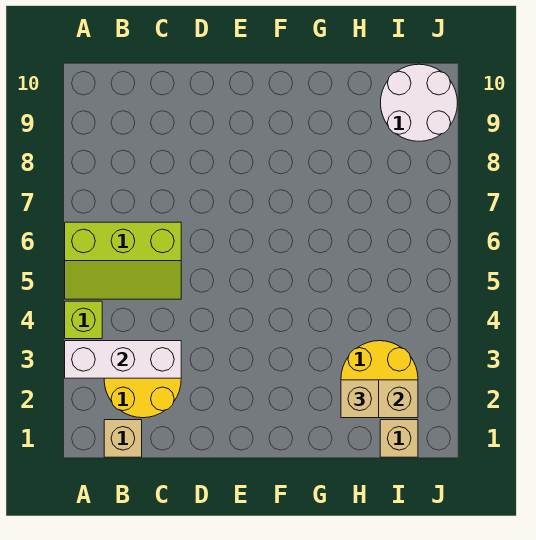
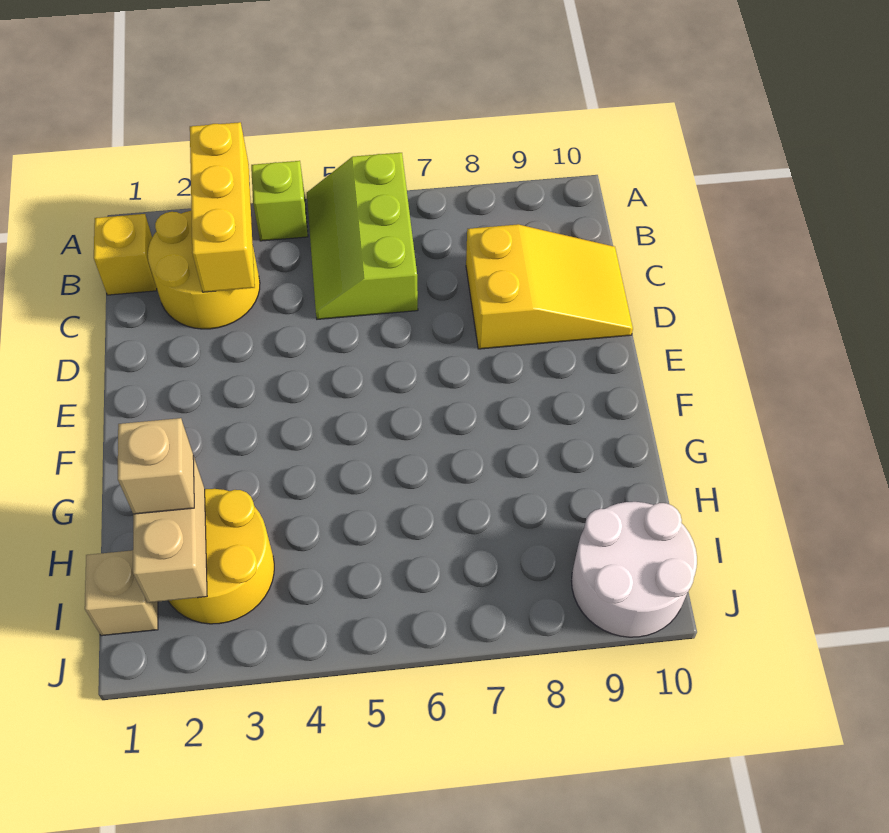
white brick A3:C3 level 2 -> yellow brick A3:C3 level 2
tan brick B1 level 1 -> yellow brick B1 level 1
none -> yellow slope C8:D10 level 1 top 8

